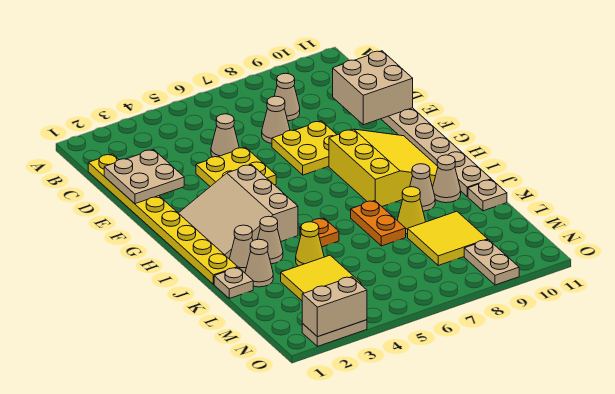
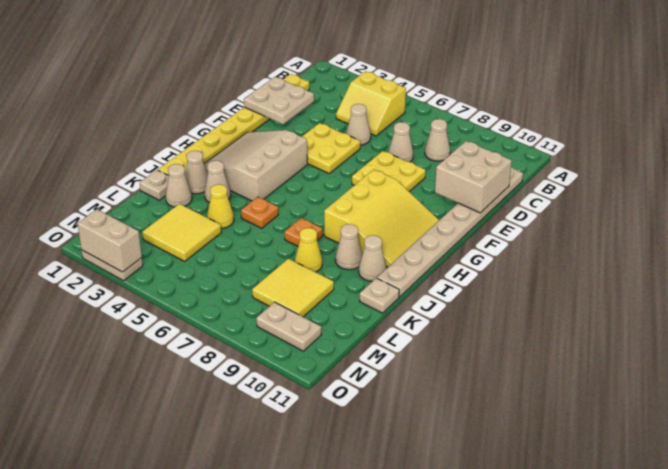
none -> yellow slope B4:C5 level 1 top B
orange plate J7:K7 level 1 -> orange plate J7 level 1
tan plate N9:O9 level 1 -> tan plate N9:N10 level 1

